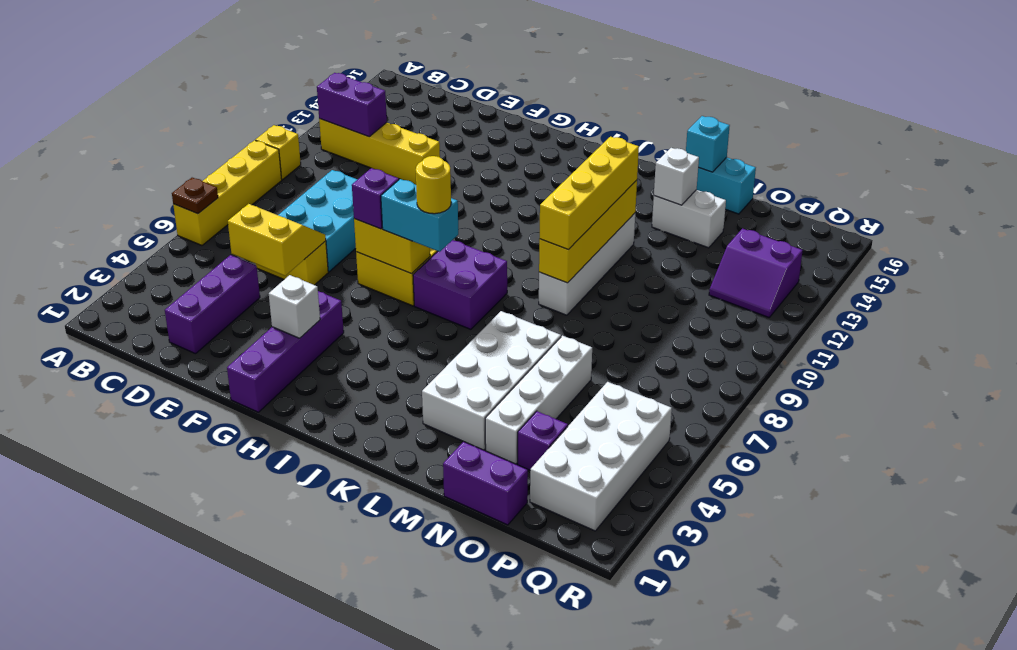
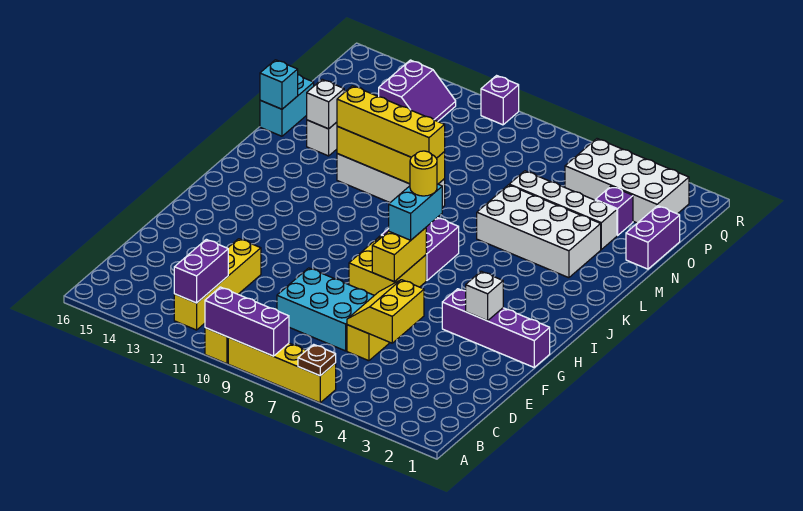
purple brick D2:D4 level 1 -> purple brick A8:A10 level 2
purple brick G7 level 3 -> purple brick R10 level 1

